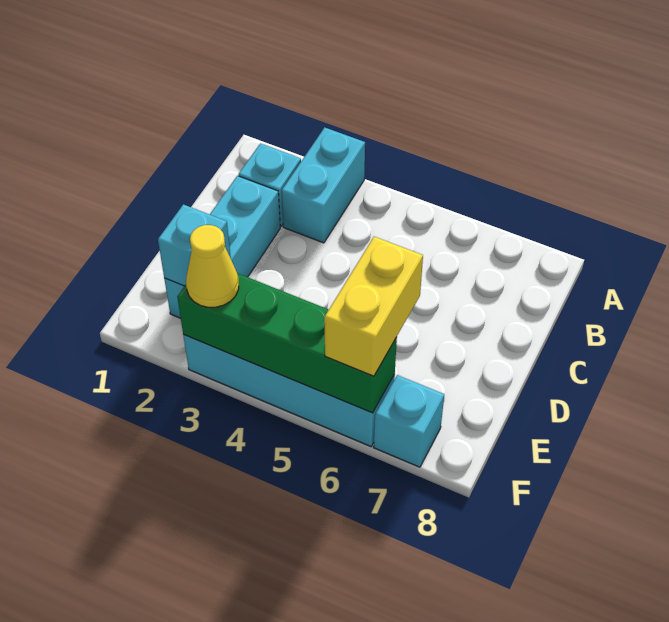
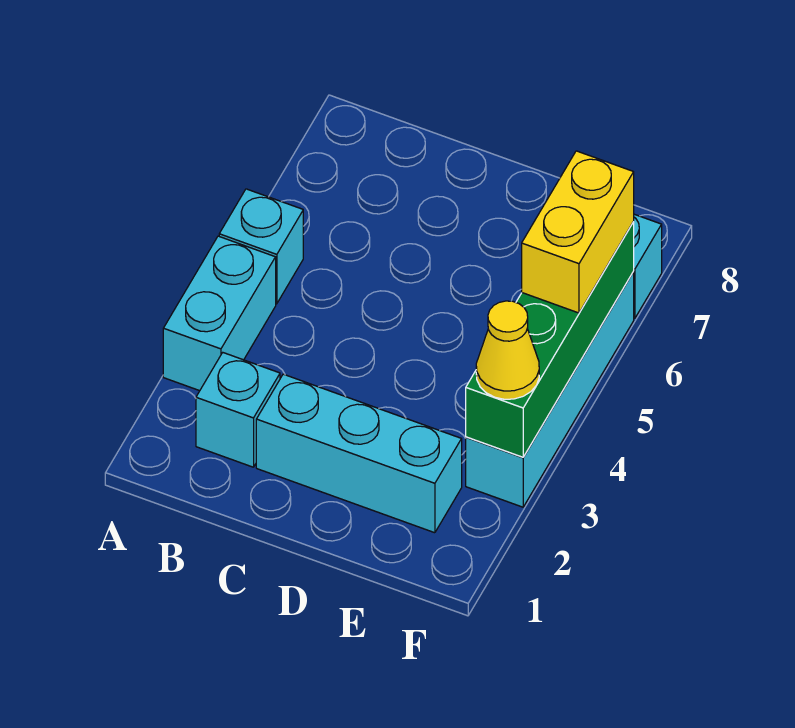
cyan brick A3:B3 level 1 -> cyan brick A3:A4 level 1
cyan brick E2 level 2 -> cyan brick A5 level 1
yellow brick E6:F6 level 3 -> yellow brick F5:F6 level 3

